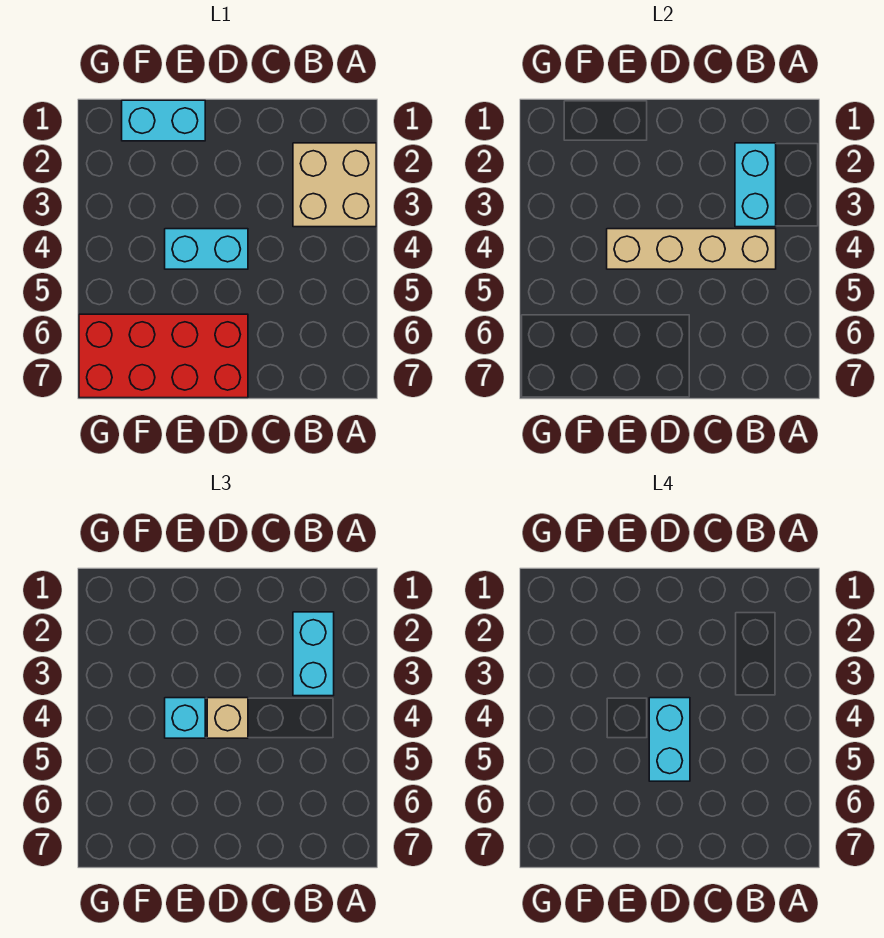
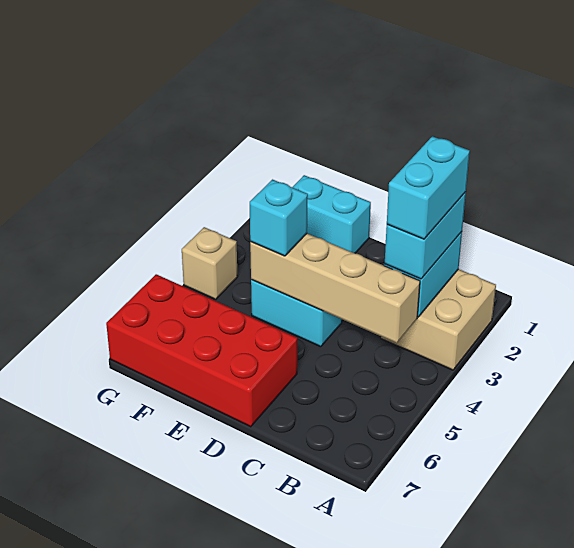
tan brick D4 level 3 -> tan brick G4 level 1
cyan brick D4:D5 level 4 -> cyan brick B2:B3 level 4

